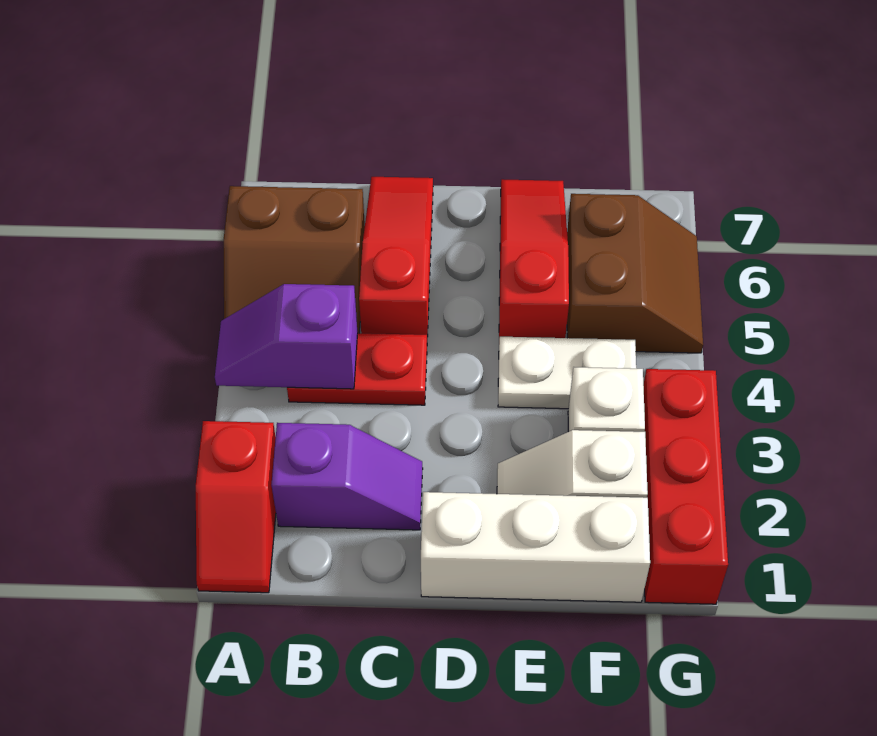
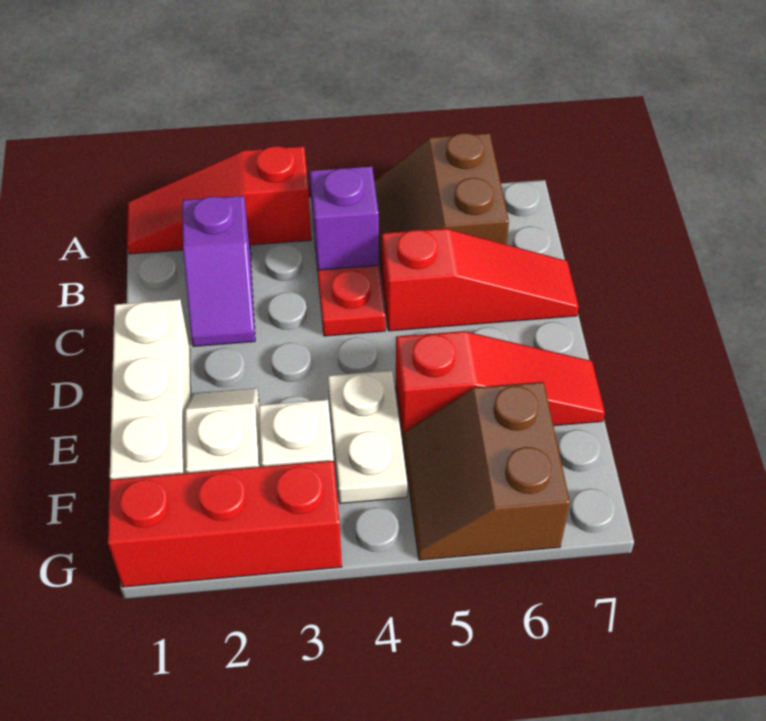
red slope A1:A2 level 1 top 2 -> red slope A1:A3 level 1 top 3
brown slope F5:G6 level 1 top F -> brown slope F5:G6 level 1 top 6

